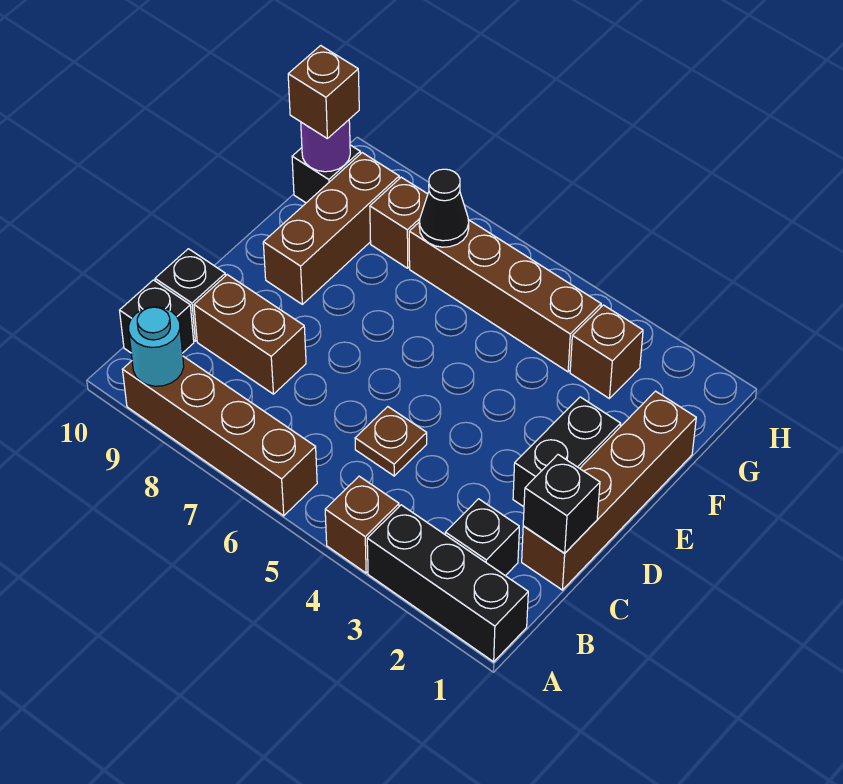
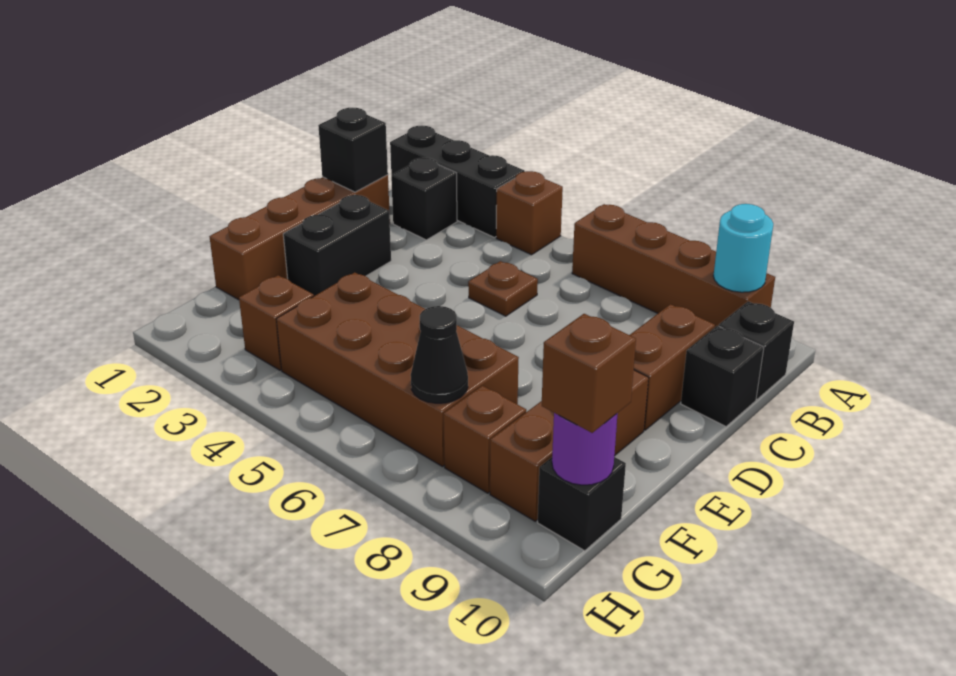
brown brick C8:C9 level 1 -> brown brick C9:D9 level 1
brown brick G4:G7 level 1 -> brown brick F4:G7 level 1

